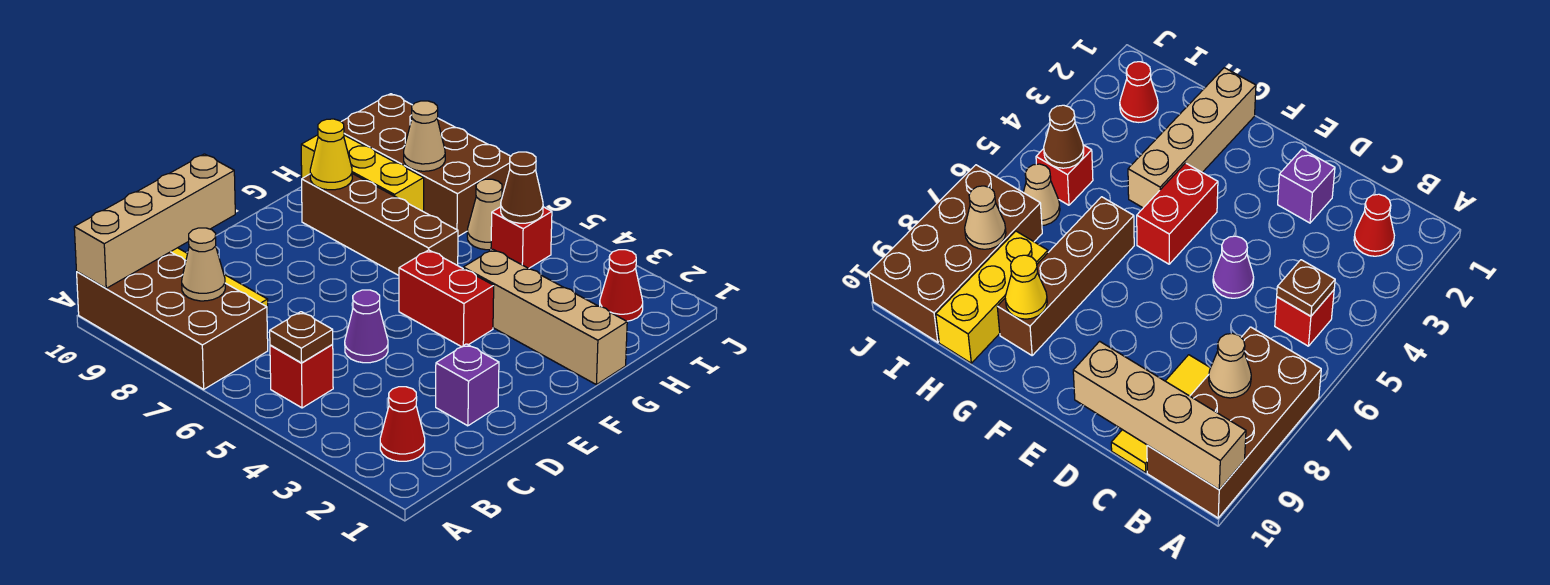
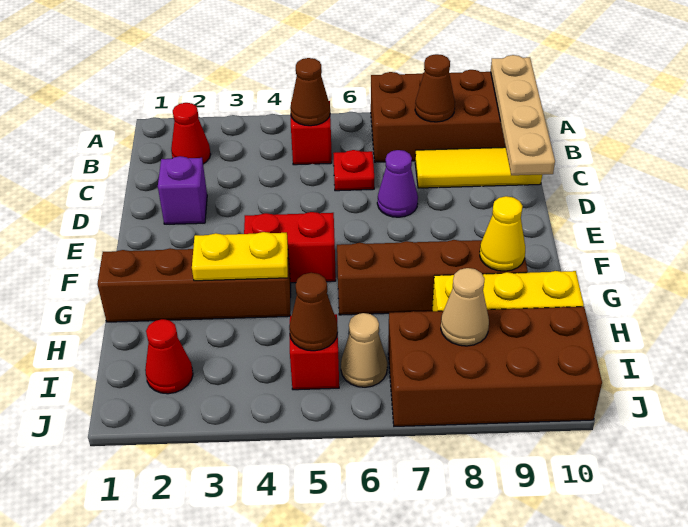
tan brick A10:D10 level 2 -> tan plate A10:D10 level 2
brown plate B5 level 2 -> brown cone B5 level 2
tan cone B8 level 2 -> brown cone B8 level 2
none -> red plate C6 level 1
purple cone D5 level 1 -> purple cone D7 level 1
tan brick G1:G4 level 1 -> brown brick G1:G4 level 1
none -> yellow plate G3:G4 level 2

